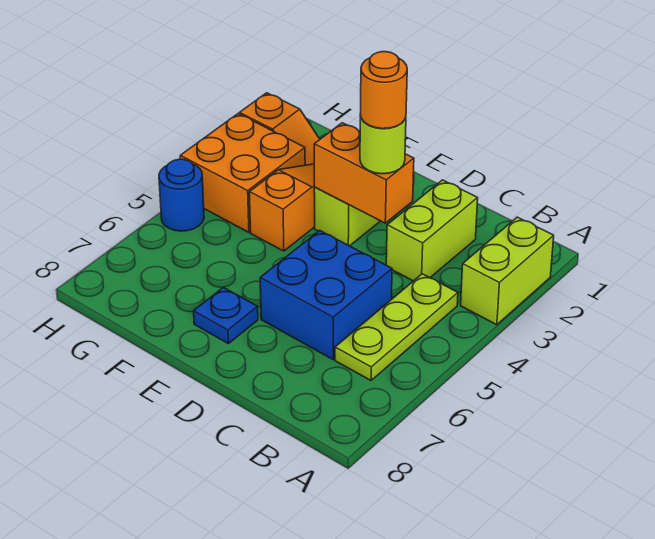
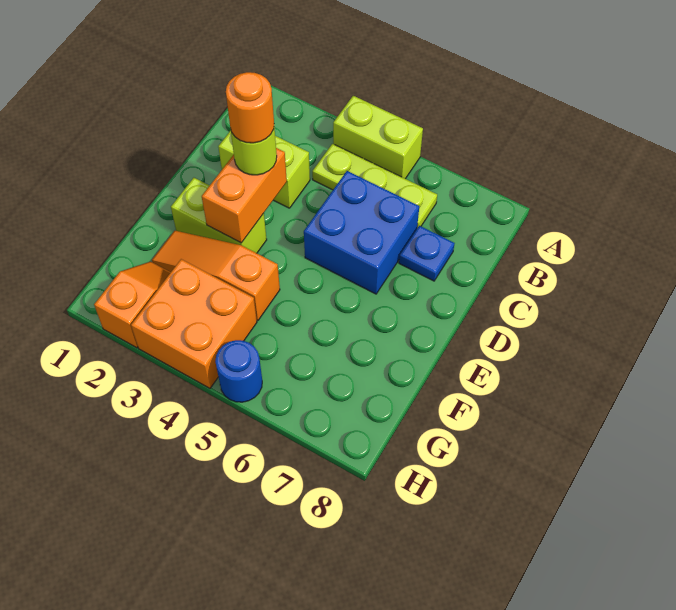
lime brick A2:A3 level 1 -> lime brick A4:A5 level 1
blue plate E7 level 1 -> blue plate C7 level 1

